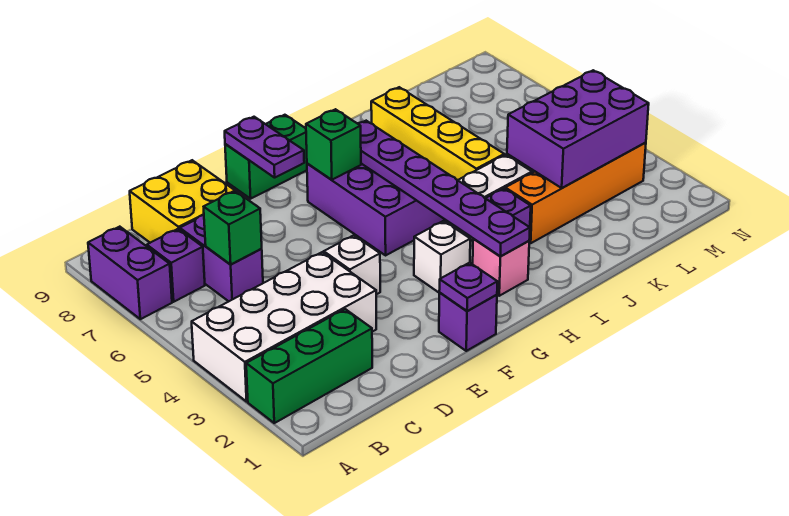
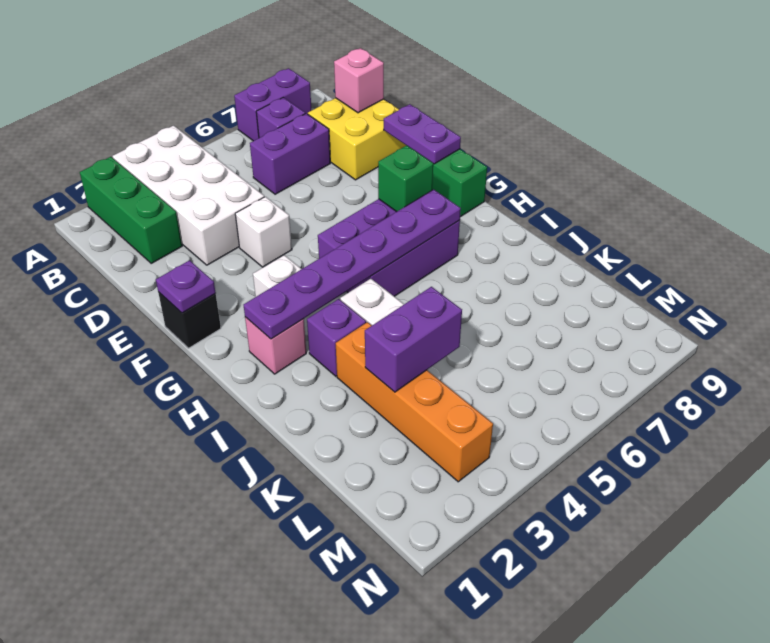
green brick C6 level 2 -> none
none -> pink brick C9 level 2
purple brick F1 level 1 -> black brick F1 level 1
purple plate F8:F9 level 2 -> purple plate E9:F9 level 2
yellow brick J5:J8 level 1 -> none
purple brick K3:M4 level 2 -> purple brick K3:K4 level 2

